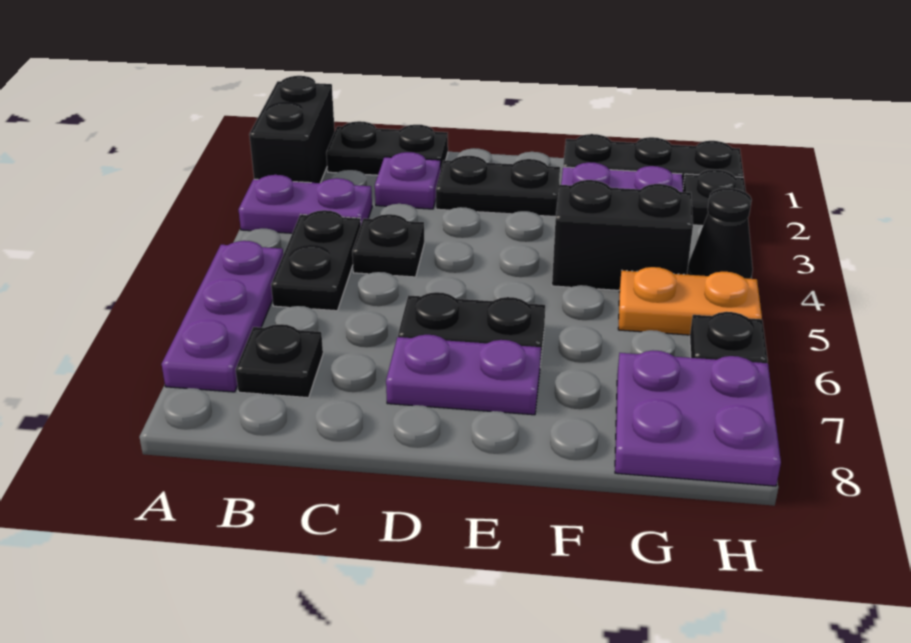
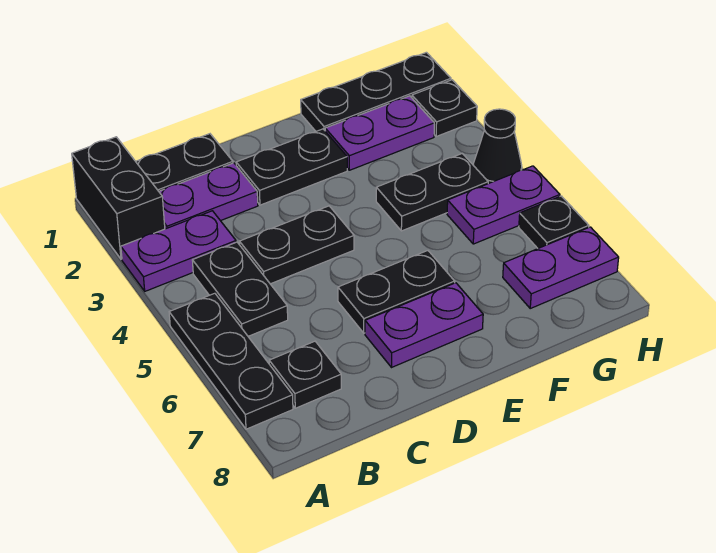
purple plate A5:A7 level 1 -> black plate A5:A7 level 1
purple plate C2 level 1 -> purple plate B2:C2 level 1
black plate C4 level 1 -> black plate C4:D4 level 1
black brick F4:G4 level 1 -> black plate F4:G4 level 1
orange plate G5:H5 level 1 -> purple plate G5:H5 level 1
purple plate G7:H8 level 1 -> purple plate G7:H7 level 1

